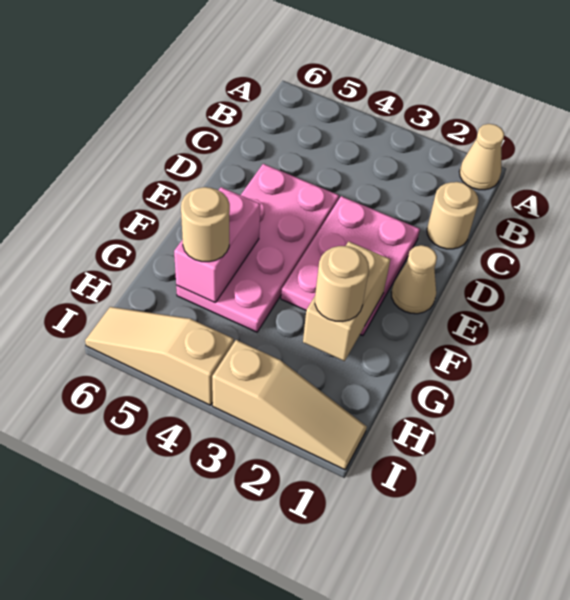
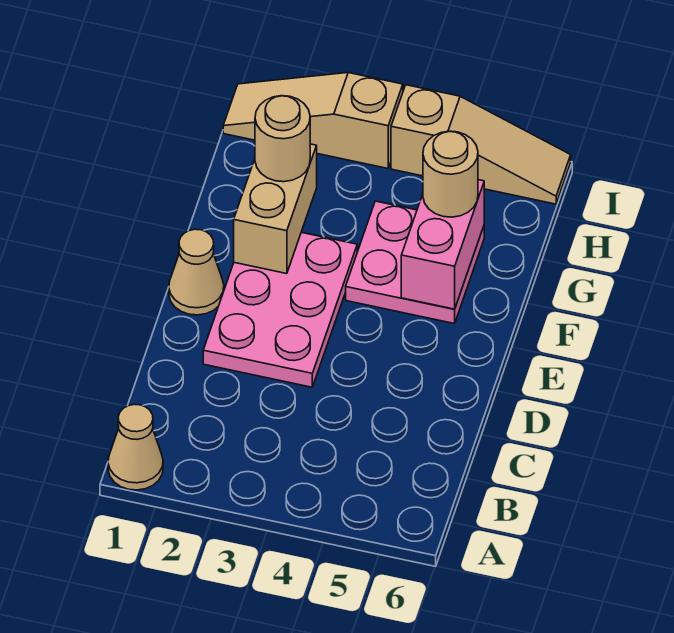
tan round brick C1 level 1 -> none
pink plate D4:G5 level 1 -> pink plate F4:G5 level 1

